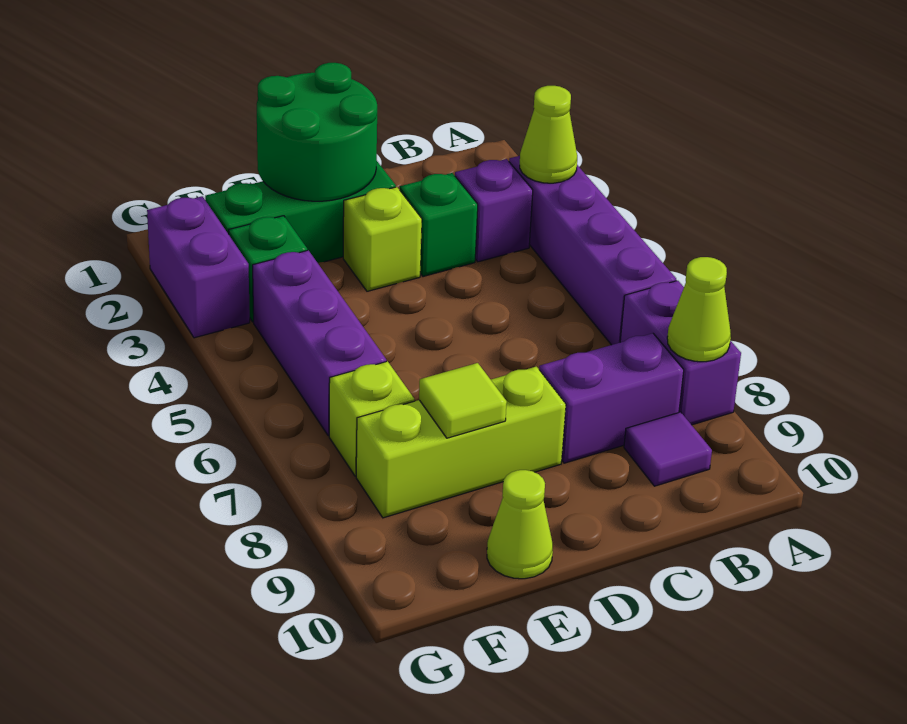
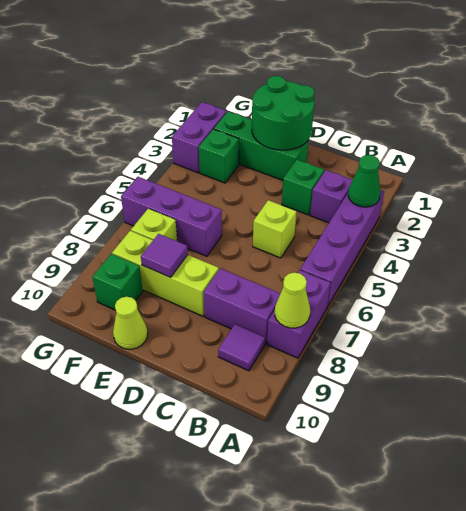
lime cone A3 level 2 -> green cone A3 level 2
lime brick D3 level 1 -> lime brick C5 level 1
lime tile E8 level 2 -> purple tile E8 level 2
purple brick F4:F6 level 1 -> purple brick E6:G6 level 1
none -> green brick F9 level 1

